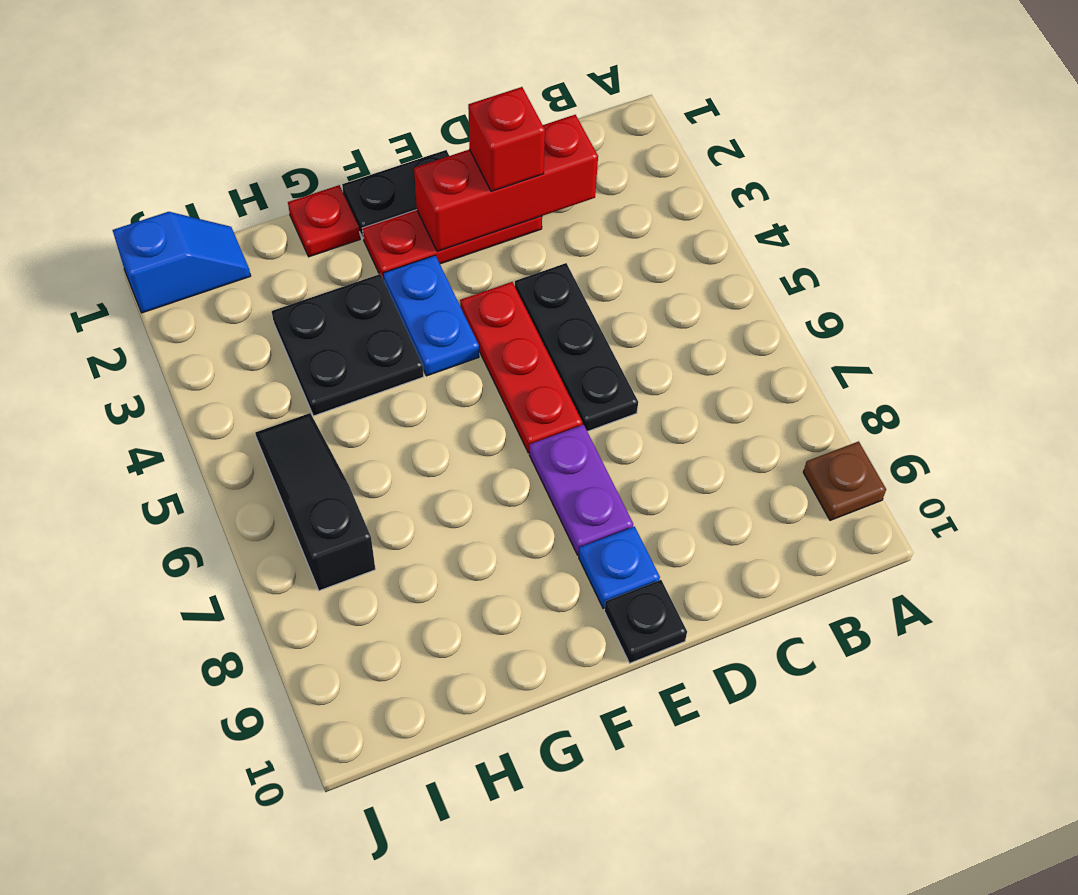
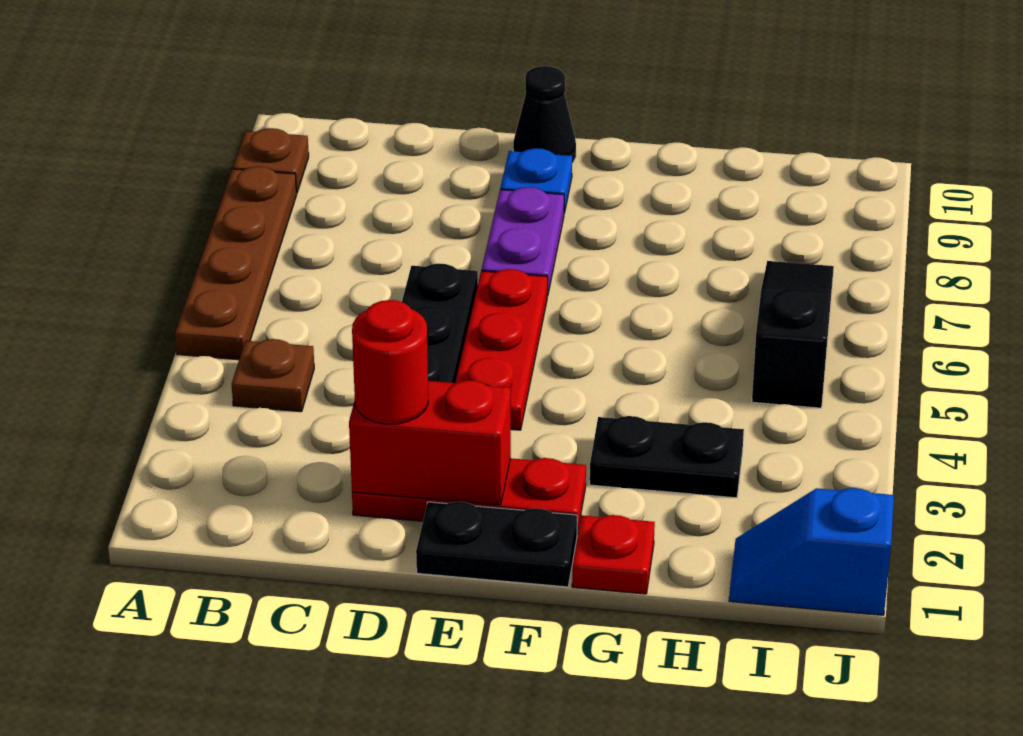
none -> brown plate A5:A8 level 1
none -> brown plate B4 level 1
red brick C2:E2 level 2 -> red brick D2:E2 level 2
red brick D2 level 3 -> red round brick D2 level 3
black plate E10 level 1 -> black cone E10 level 1
blue plate F3:F4 level 1 -> none
black plate G3:H4 level 1 -> black plate G3:H3 level 1
black slope I5:I7 level 1 top 7 -> black slope I5:I7 level 1 top 5

